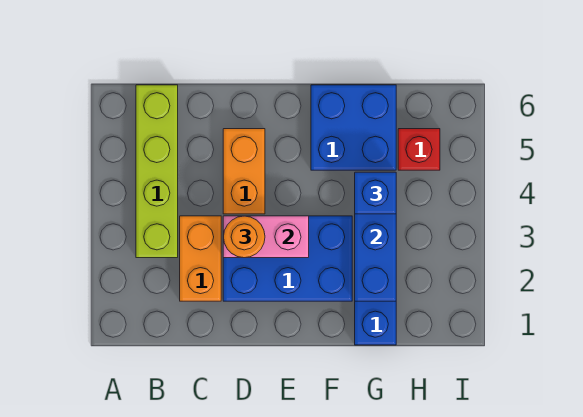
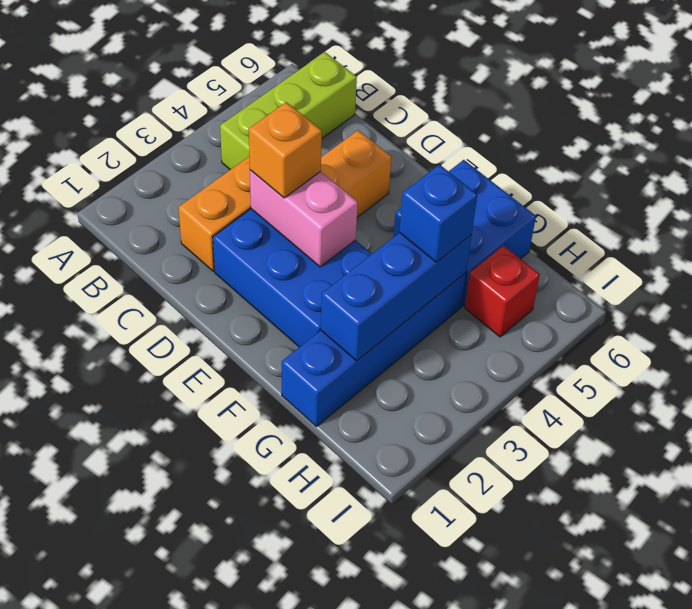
lime brick B3:B6 level 1 -> lime brick B4:B6 level 1
orange round brick D3 level 3 -> orange brick D3 level 3

